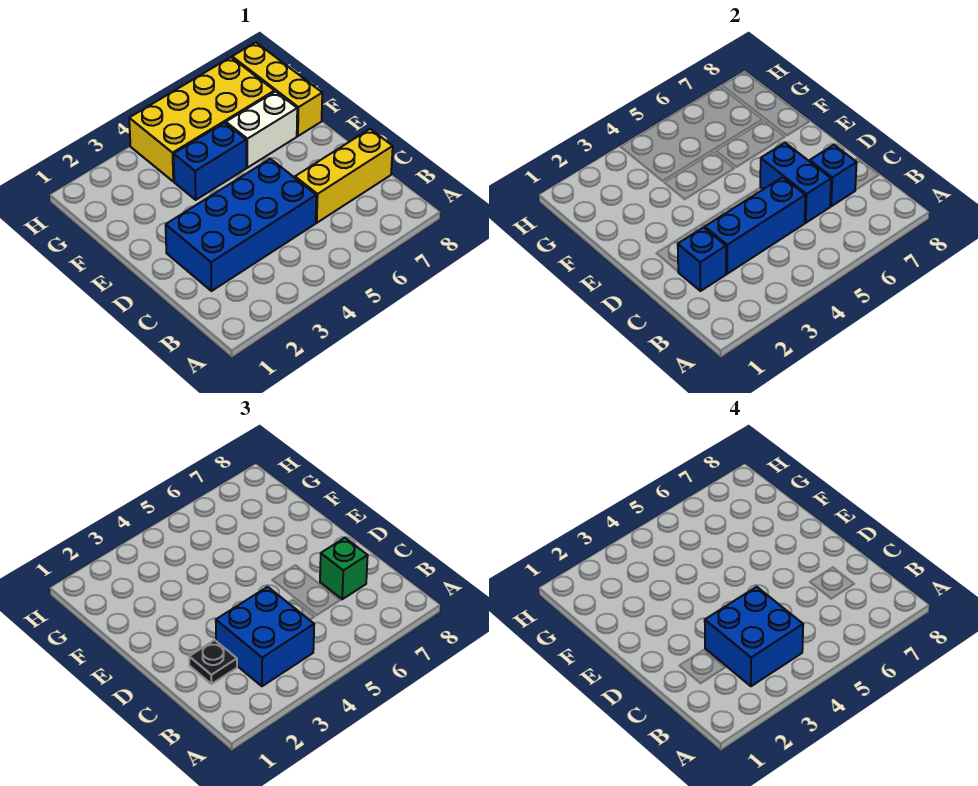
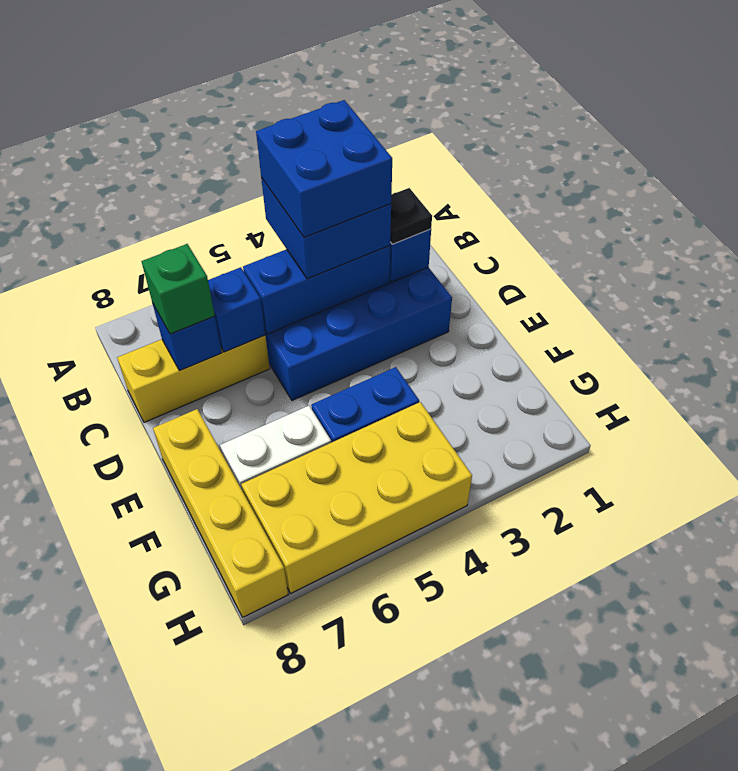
blue brick C6:D6 level 2 -> blue brick C6 level 2
yellow brick F8:H8 level 1 -> yellow brick E8:H8 level 1

